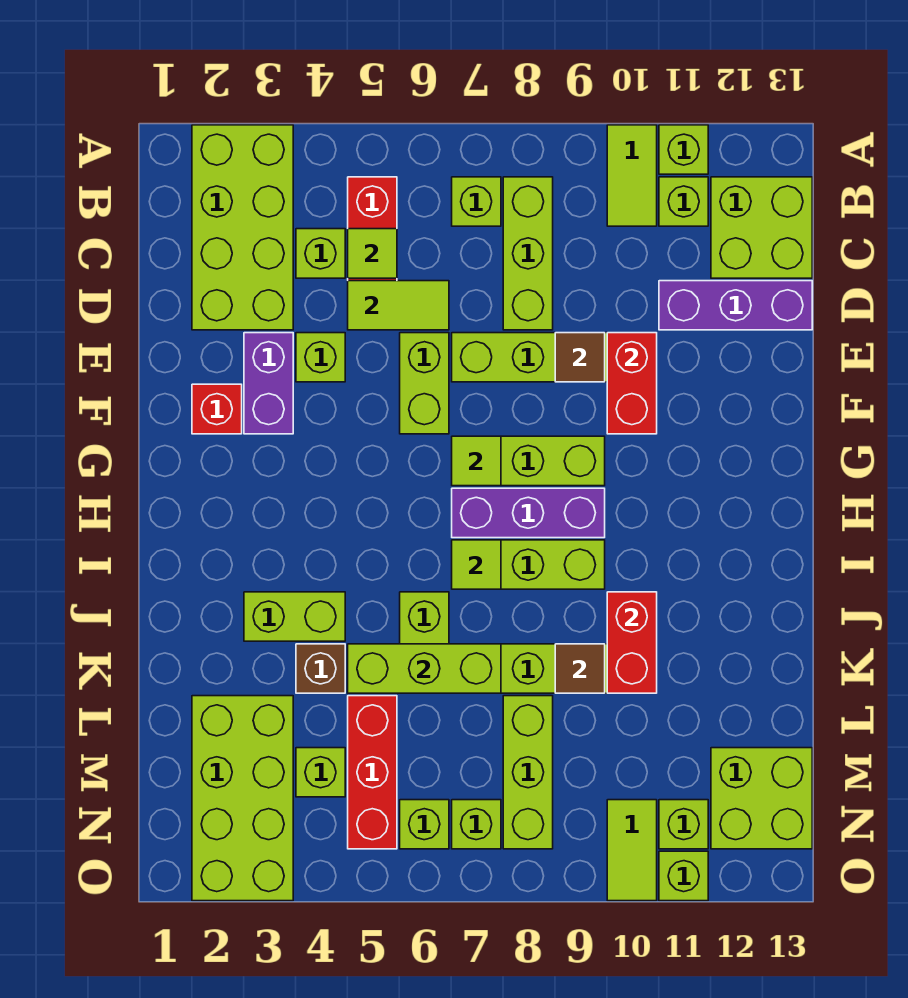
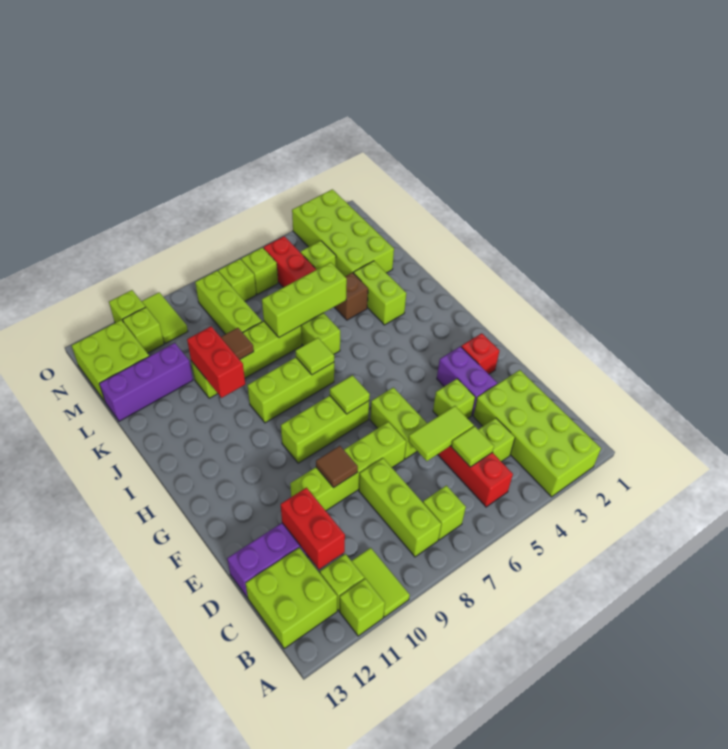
red brick E10:F10 level 2 -> red brick C11:D11 level 2
purple brick H7:H9 level 1 -> purple brick L11:L13 level 1
lime brick J3:J4 level 1 -> lime brick J3:K3 level 1

